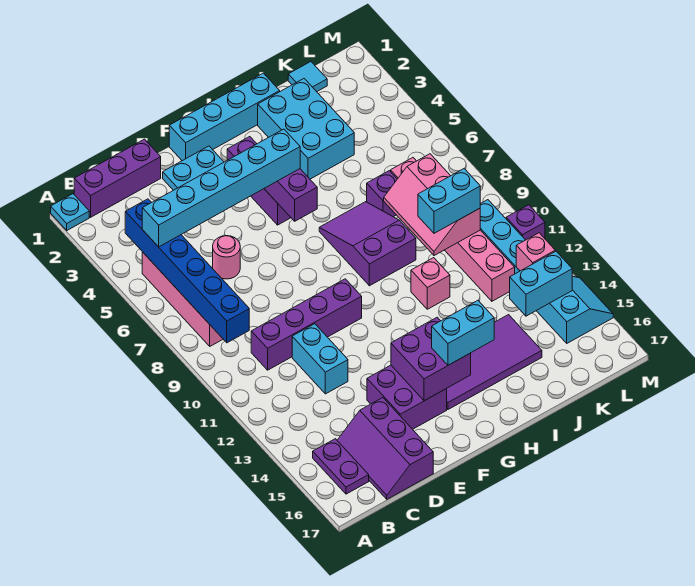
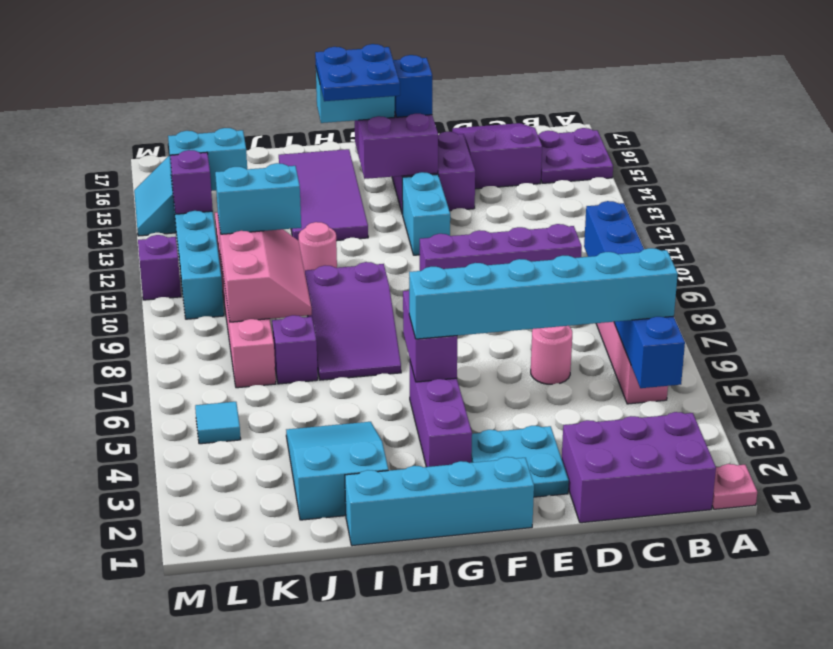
cyan plate A1 level 1 -> pink plate A1 level 1
purple brick B1:D1 level 1 -> purple brick B1:D2 level 1
purple plate B15:B16 level 1 -> purple plate A15:B16 level 1
purple slope C15:D17 level 1 top D -> purple slope C15:D17 level 1 top 15
cyan brick D11:D12 level 1 -> cyan brick F12:F13 level 1
none -> blue brick F15 level 3
purple tile G14:J15 level 1 -> purple tile H13:I16 level 1
none -> blue plate G14:H15 level 4
cyan brick I2:J4 level 1 -> cyan slope I2:J4 level 1 top 2
pink brick I11 level 1 -> pink round brick I11 level 1
cyan tile K1 level 1 -> cyan tile L5 level 1
pink brick L13 level 2 -> purple brick L13 level 2

